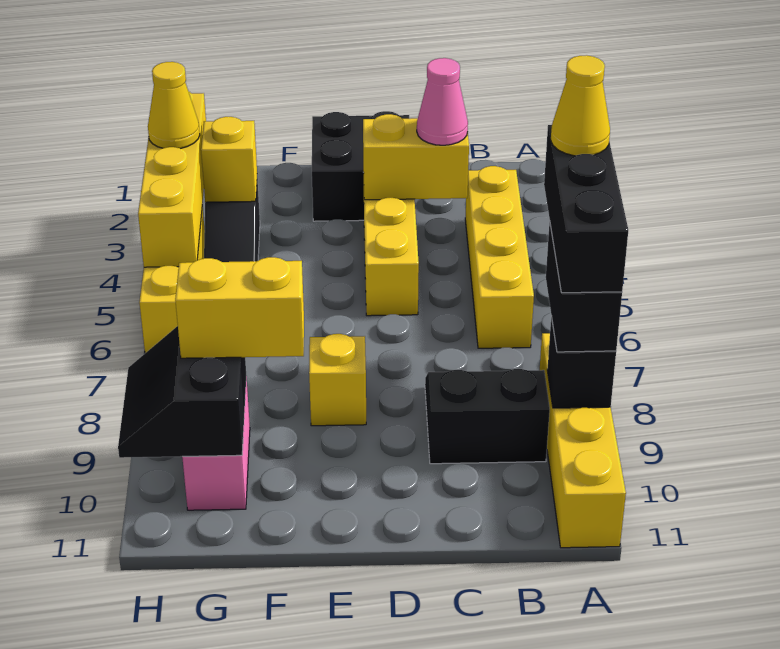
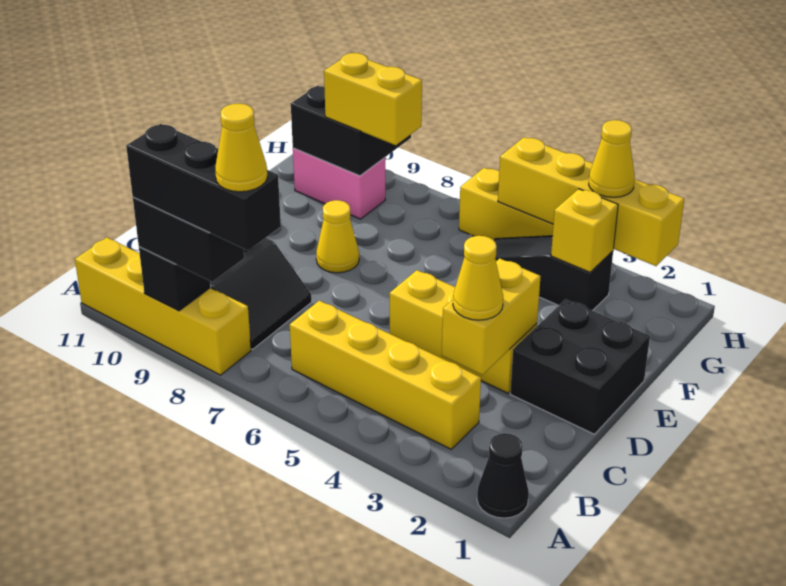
none -> black cone A1 level 1
pink cone C3 level 3 -> yellow cone C3 level 3
yellow brick E8 level 1 -> yellow cone E8 level 1
yellow brick F9:G9 level 3 -> yellow brick G8:G9 level 3

